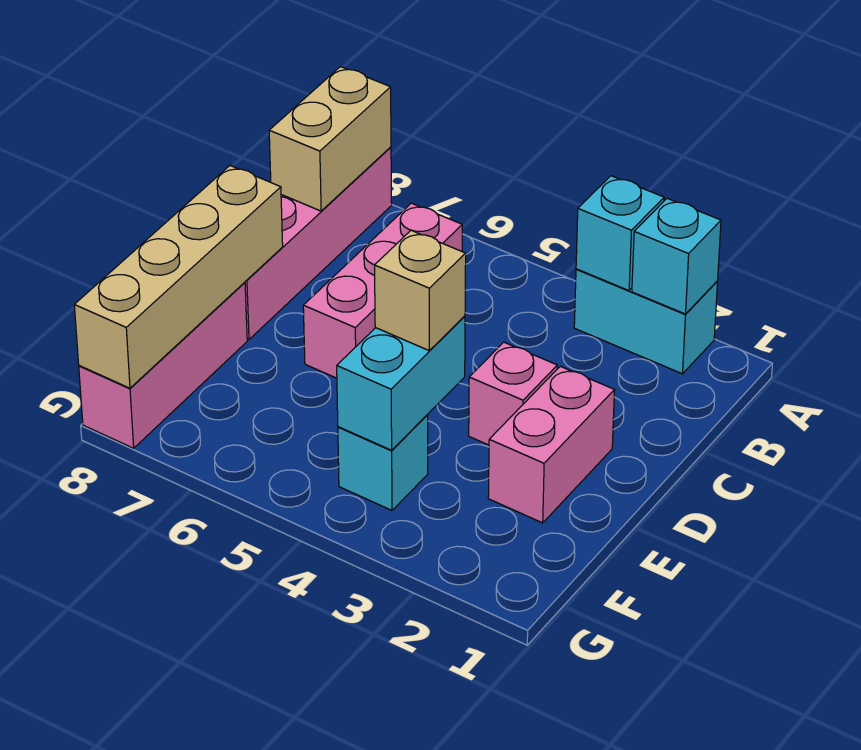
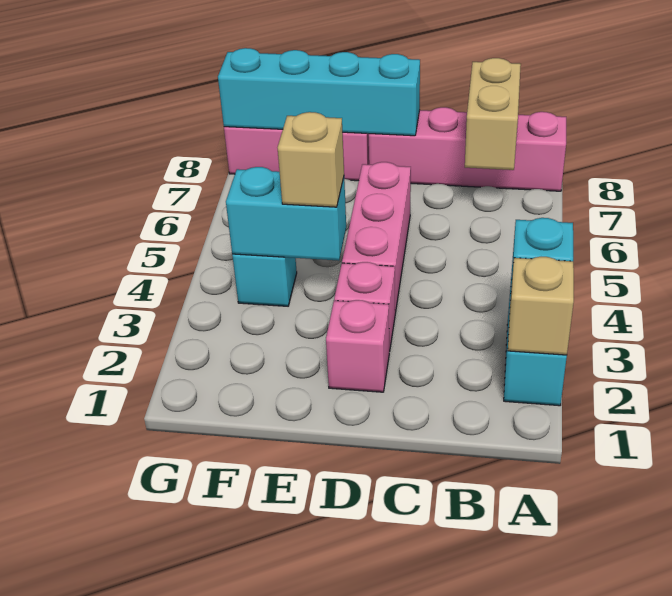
cyan brick A2 level 2 -> tan brick A2 level 2
tan brick A8:B8 level 2 -> tan brick B7:B8 level 2
pink brick B6:D6 level 1 -> pink brick D4:D6 level 1
pink brick D2:E2 level 1 -> pink brick D2 level 1
tan brick D8:G8 level 2 -> cyan brick D8:G8 level 2

